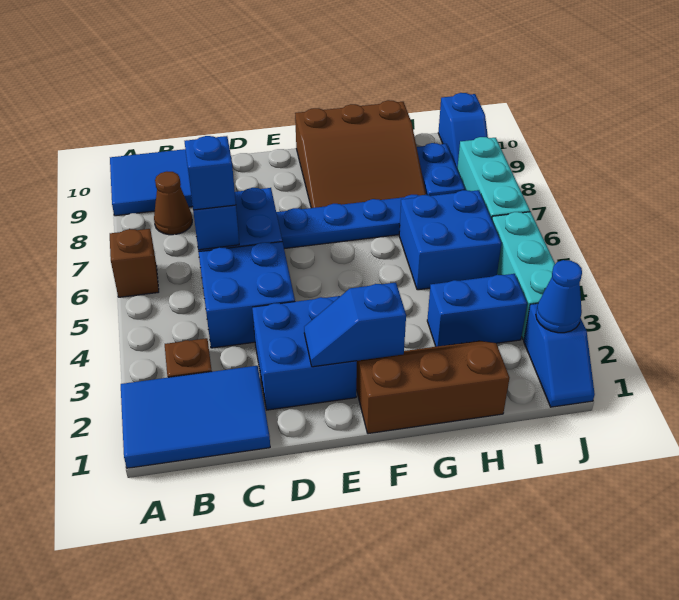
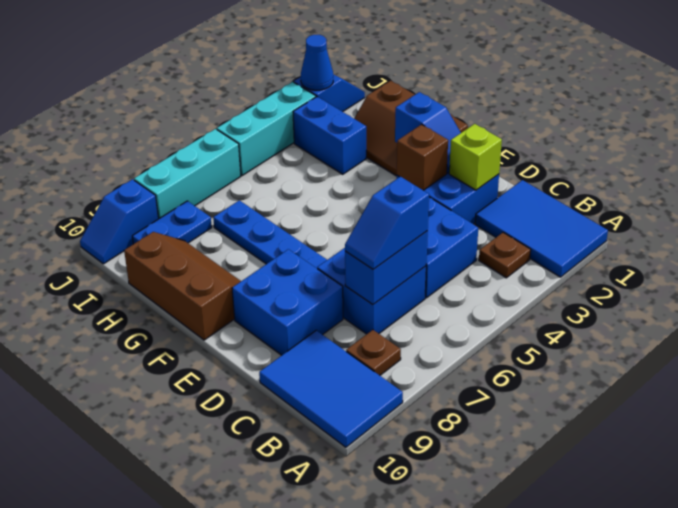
brown brick A6 level 1 -> brown brick E3 level 2
brown cone B8 level 1 -> brown plate B8 level 1
none -> lime brick D2 level 2
brown slope F8:H10 level 1 top 10 -> brown slope F9:H10 level 1 top 10
blue brick H5:I6 level 1 -> blue brick D8:E9 level 1
blue slope J9:J10 level 1 top 10 -> blue slope J9:J10 level 1 top 9

